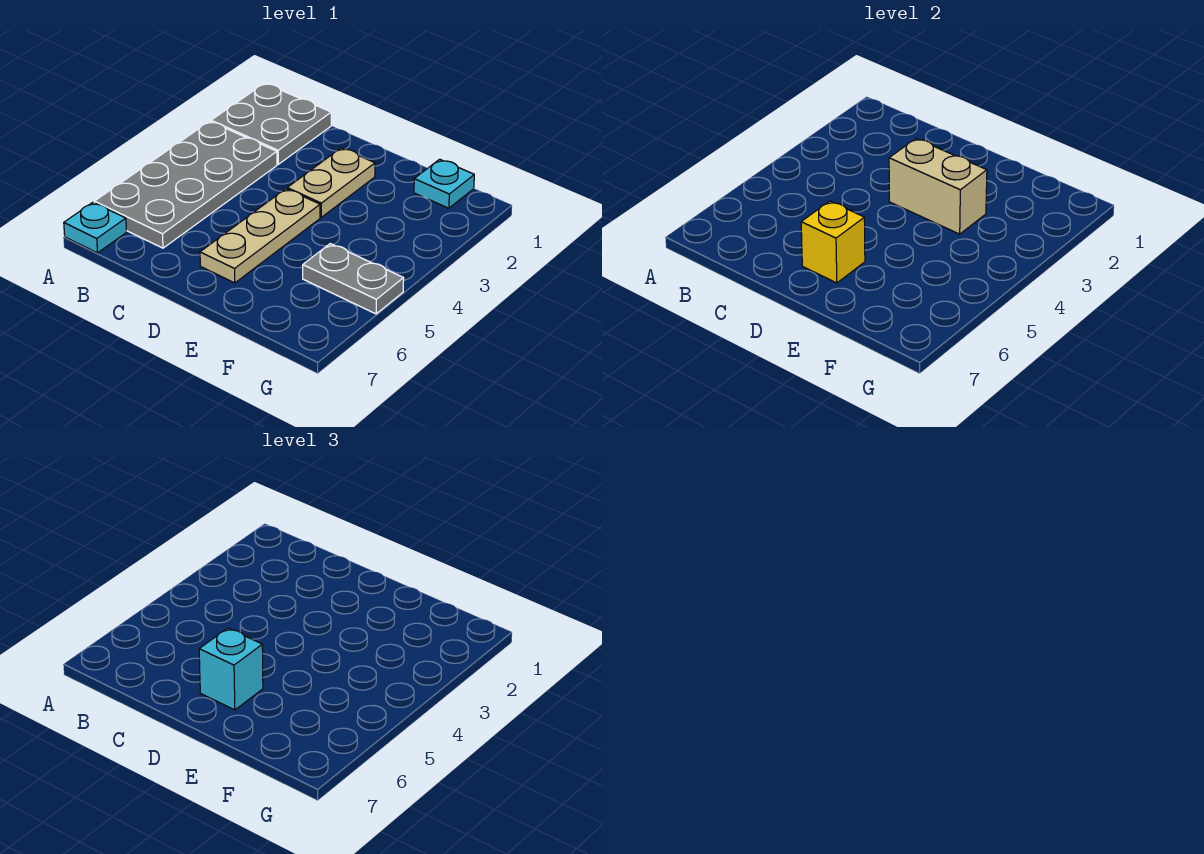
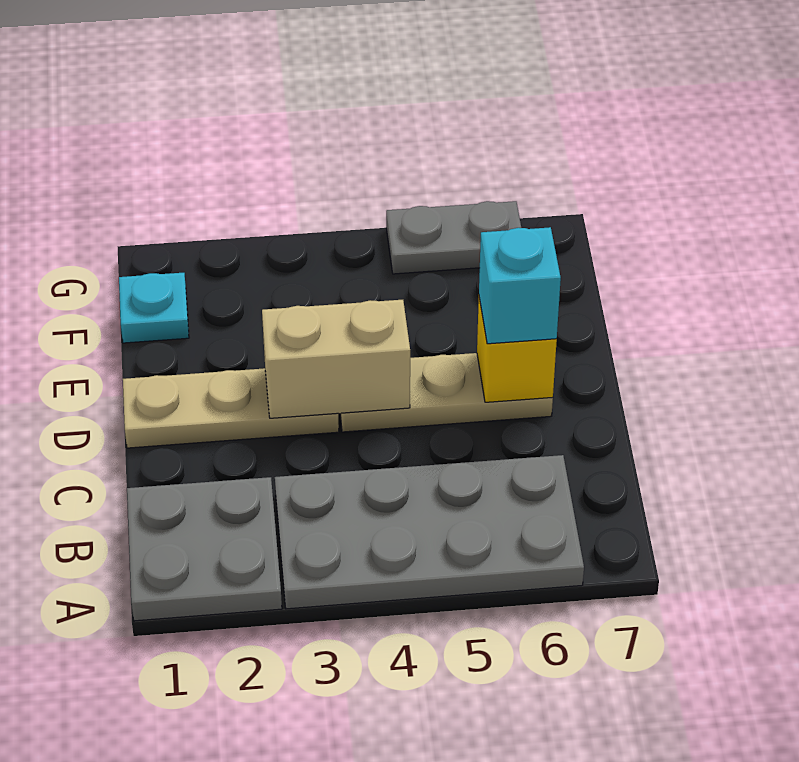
cyan plate A7 level 1 -> none
tan plate D2:D3 level 1 -> tan plate D1:D3 level 1
tan brick D3:E3 level 2 -> tan brick D3:D4 level 2
grey plate F5:G5 level 1 -> grey plate G5:G6 level 1

